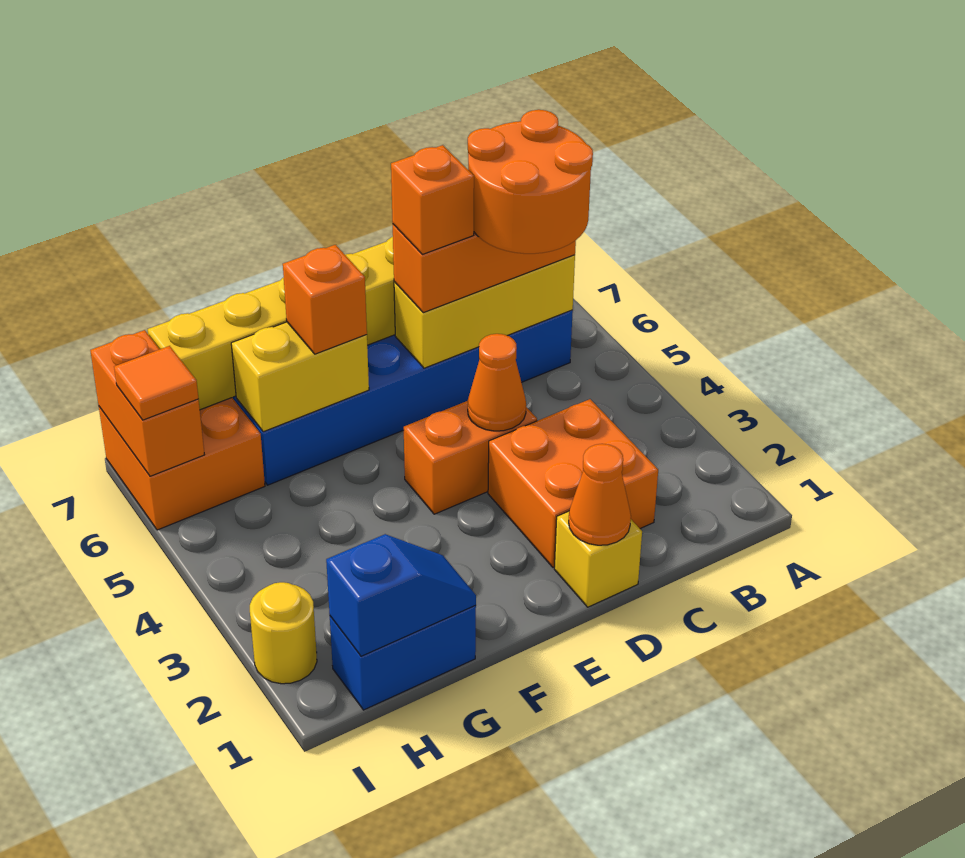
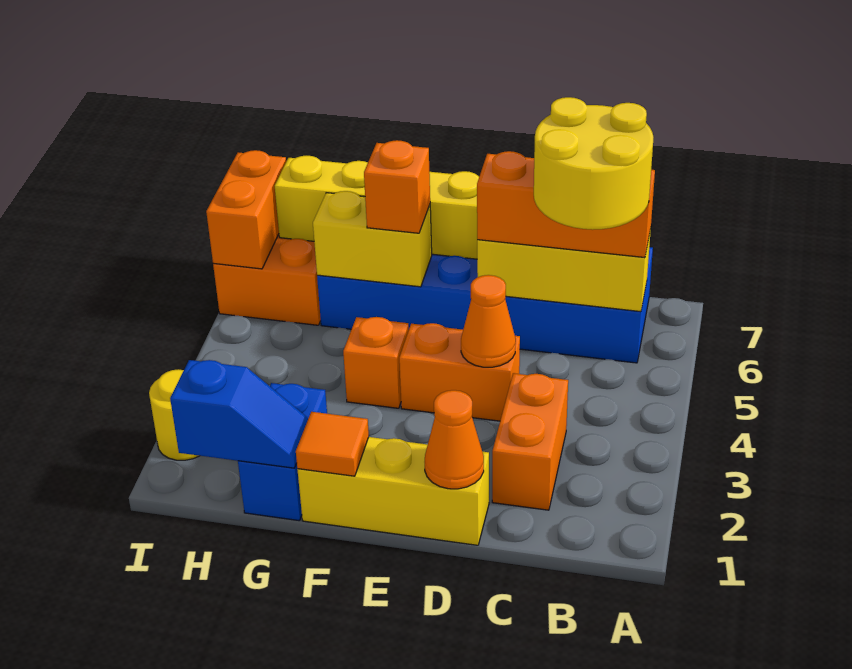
orange round brick B5:C6 level 4 -> yellow round brick B5:C6 level 4
orange brick C2:D3 level 1 -> orange brick C2:C3 level 1
yellow brick D1 level 1 -> yellow brick D1:F1 level 1
orange brick D6 level 4 -> orange brick F4 level 1
blue brick G1:H1 level 1 -> blue brick G1:G2 level 1
orange tile I6 level 3 -> orange tile F1 level 2

